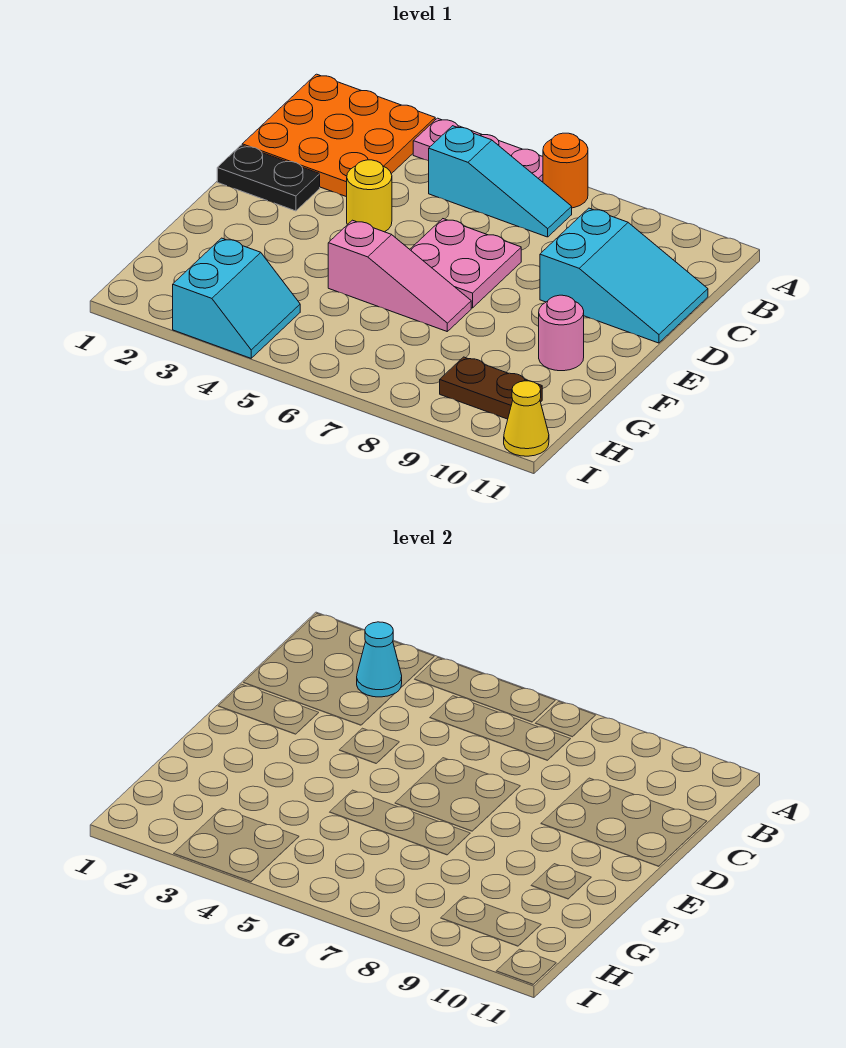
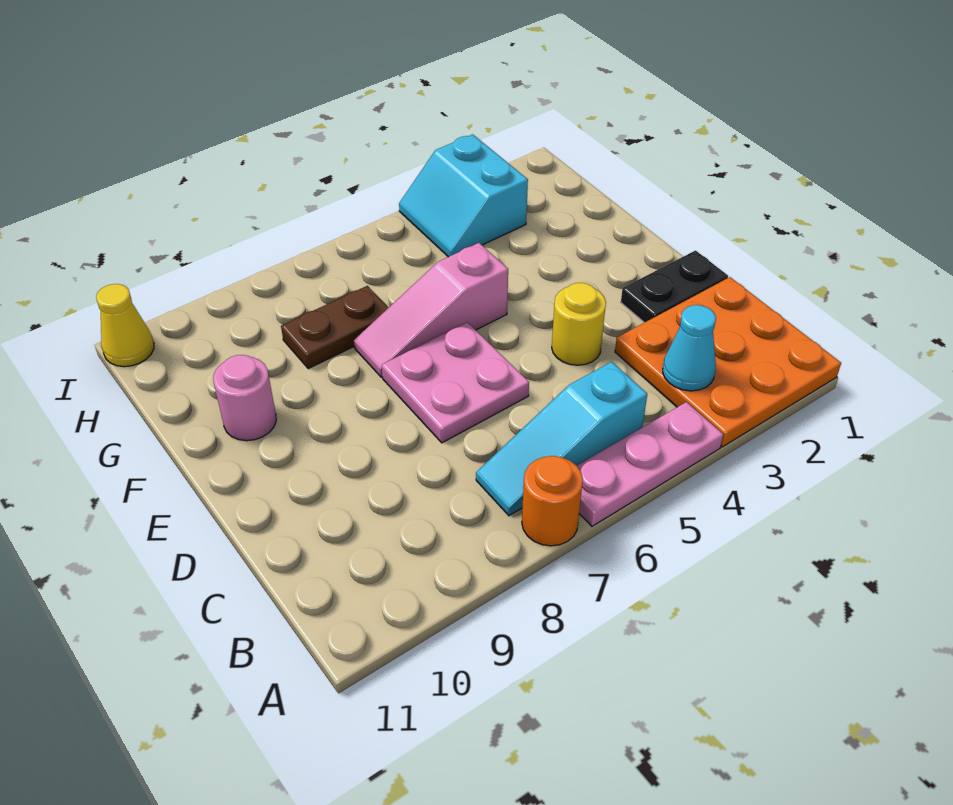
cyan slope C9:D11 level 1 top 9 -> none
brown plate H9:H10 level 1 -> brown plate G7:G8 level 1

